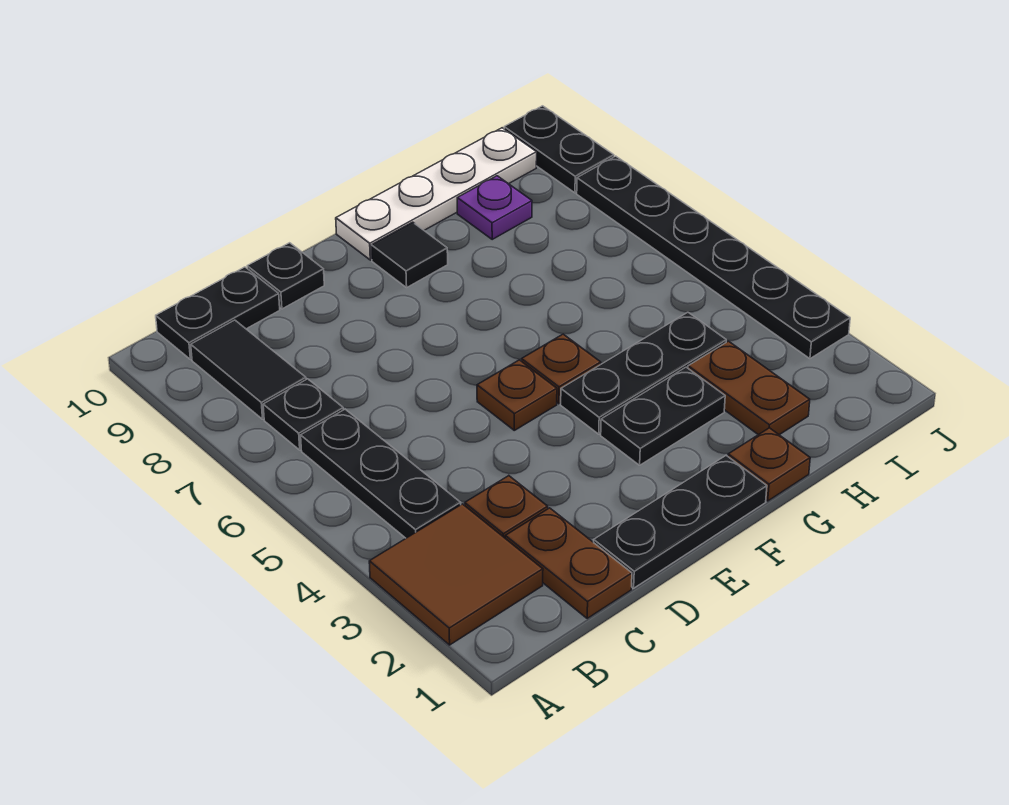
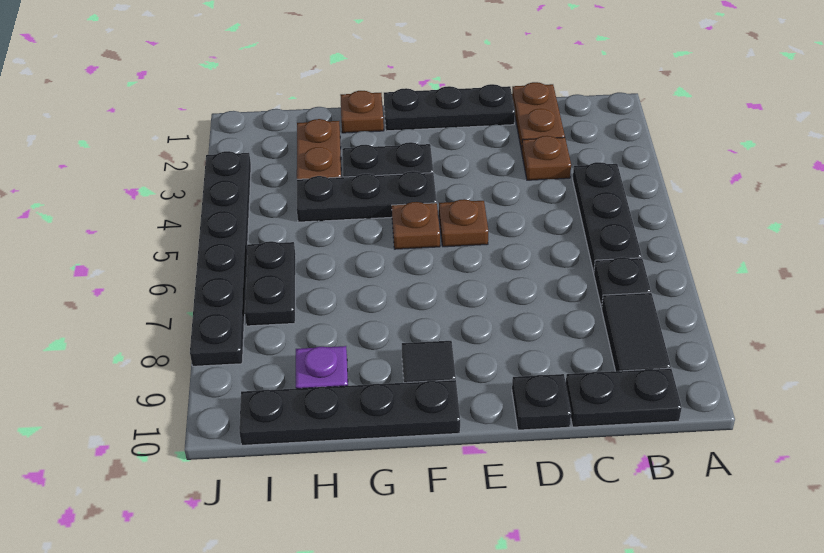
brown tile A2:B3 level 1 -> none
white plate F10:I10 level 1 -> black plate F10:I10 level 1
black plate J9:J10 level 1 -> black plate I6:I7 level 1

